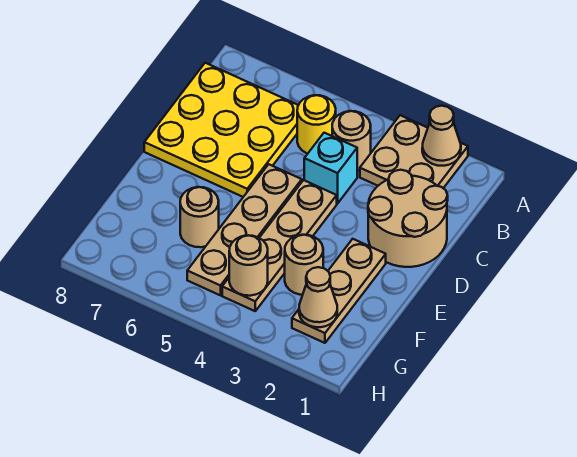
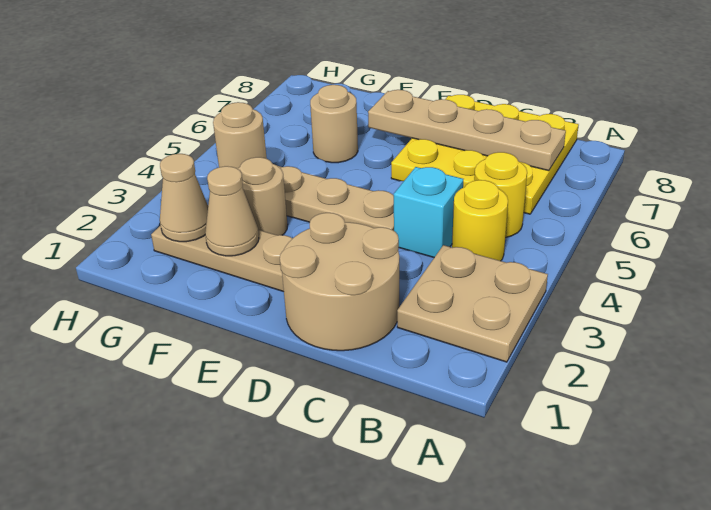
tan cone A2 level 2 -> tan cone F2 level 2
tan round brick B4 level 1 -> yellow round brick B4 level 1
tan plate D5:G5 level 1 -> tan plate B7:E7 level 2

